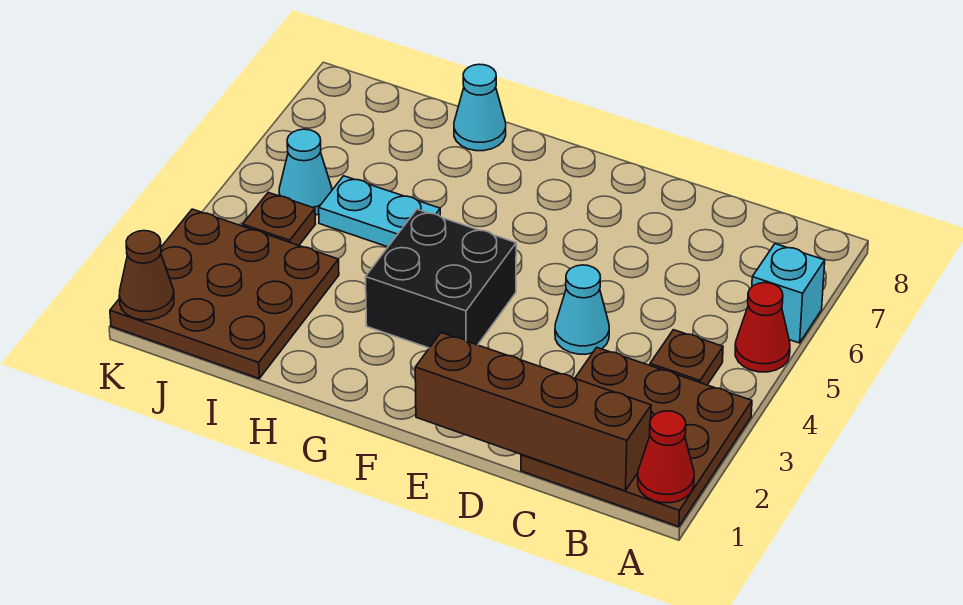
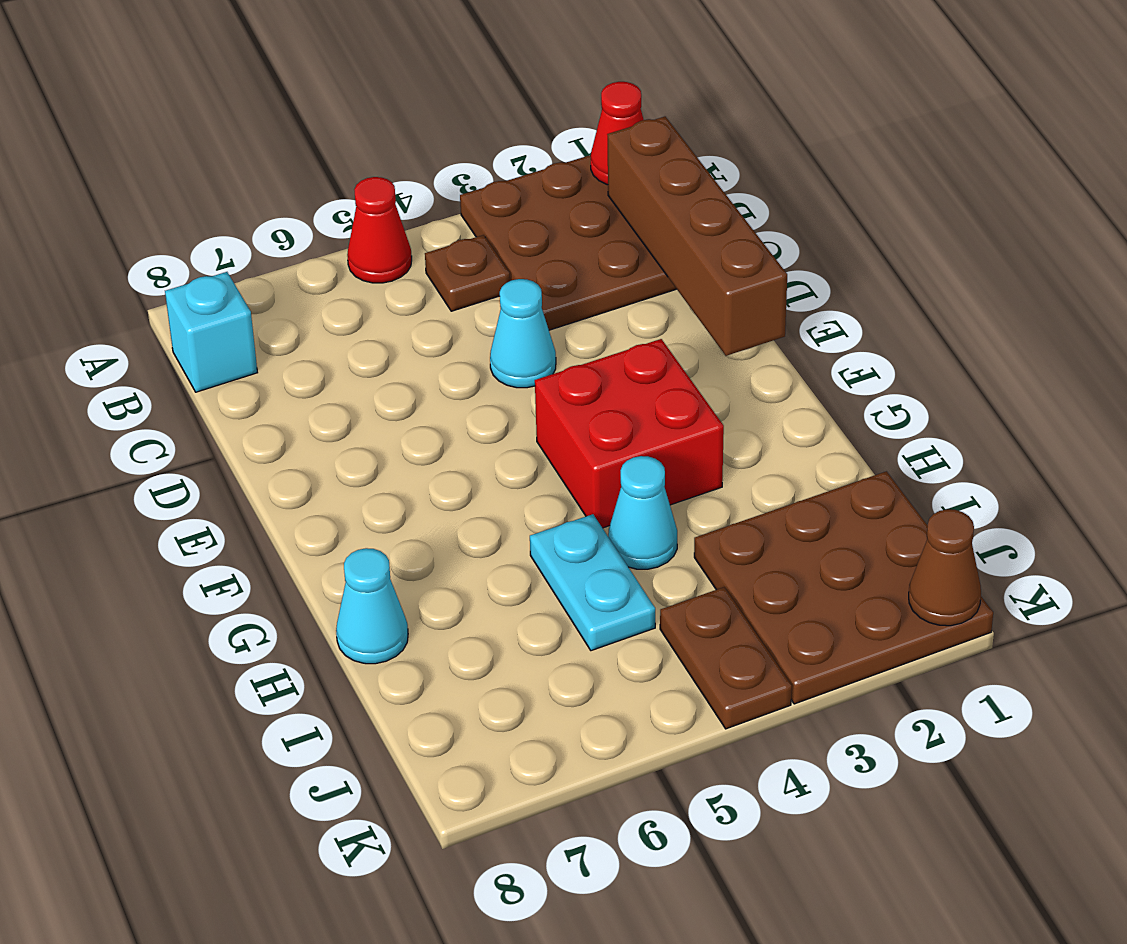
cyan brick A6 level 1 -> cyan brick B8 level 1
black brick F3:G4 level 1 -> red brick F3:G4 level 1
brown plate J4 level 1 -> brown plate J4:K4 level 1
cyan cone J5 level 1 -> cyan cone H4 level 1

